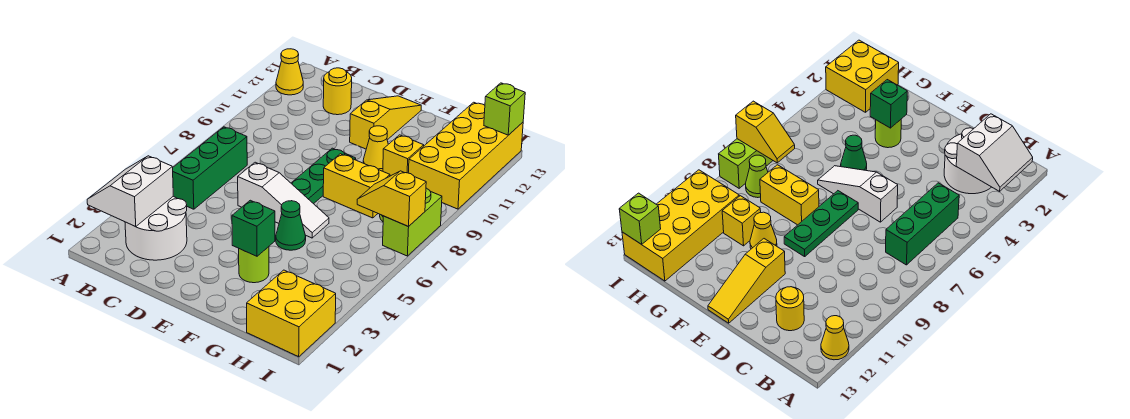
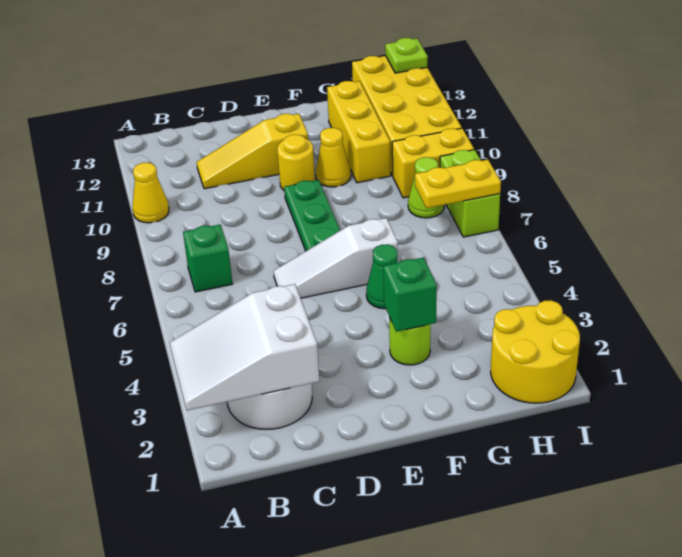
white slope A2:B3 level 2 top B -> white slope A2:C3 level 2 top C
yellow cone A12 level 1 -> yellow cone A10 level 1
green brick B5:B7 level 1 -> green brick B7 level 1
yellow round brick C12 level 1 -> yellow round brick E10 level 1
white slope D6:F6 level 1 top D -> white slope D6:F6 level 1 top F
yellow slope E11:E13 level 1 top 11 -> yellow slope C11:E11 level 1 top E
yellow brick F8:G8 level 1 -> yellow brick H9:I9 level 1
yellow brick G10 level 1 -> yellow brick G10:G12 level 1
yellow brick H1:I2 level 1 -> yellow round brick H1:I2 level 1
yellow slope H7:I7 level 2 top I -> yellow plate H7:I7 level 2
lime brick I13 level 2 -> lime plate I13 level 2

